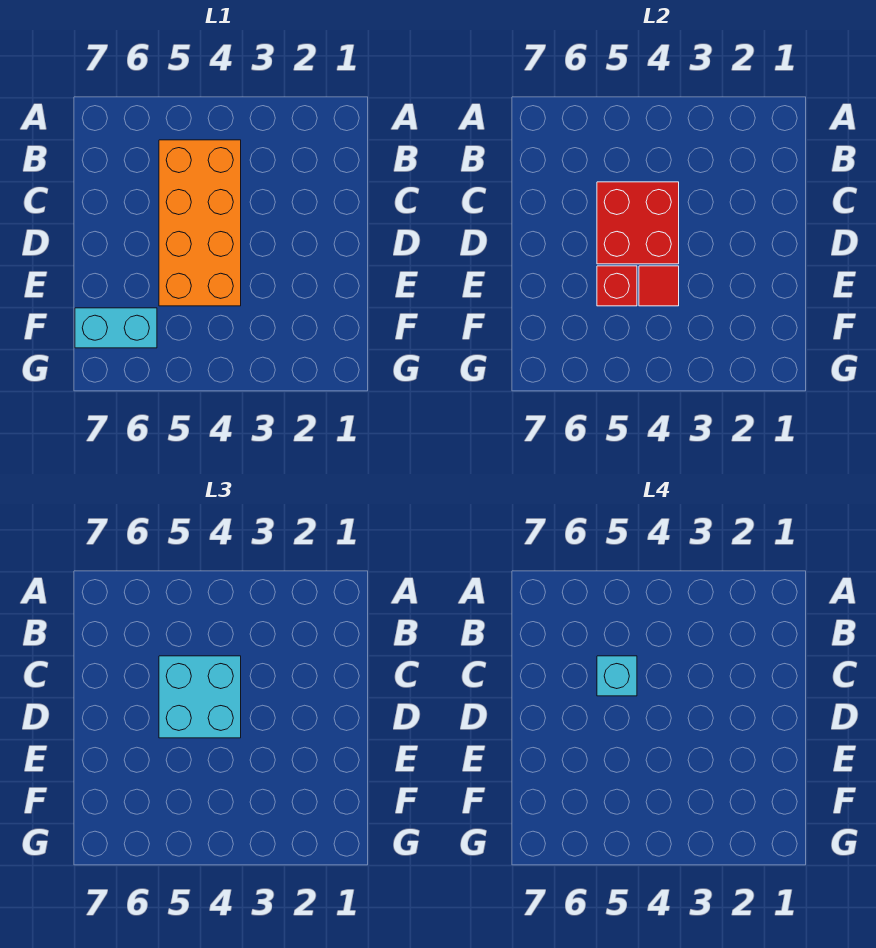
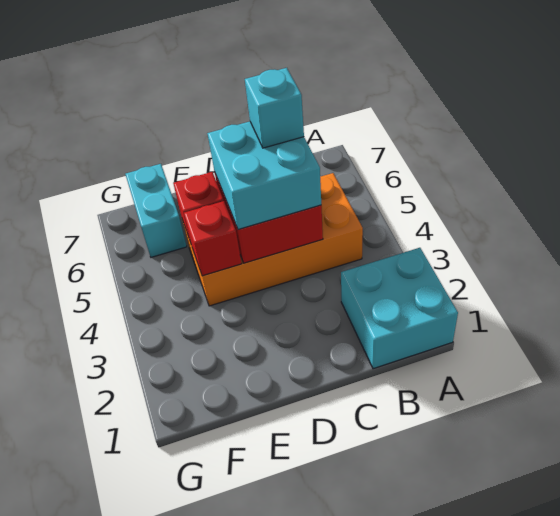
none -> cyan brick A1:B2 level 1
red tile E4 level 2 -> red brick E4 level 2

